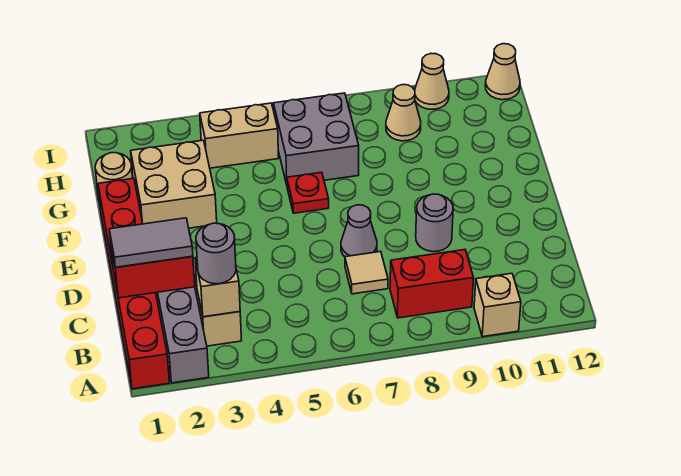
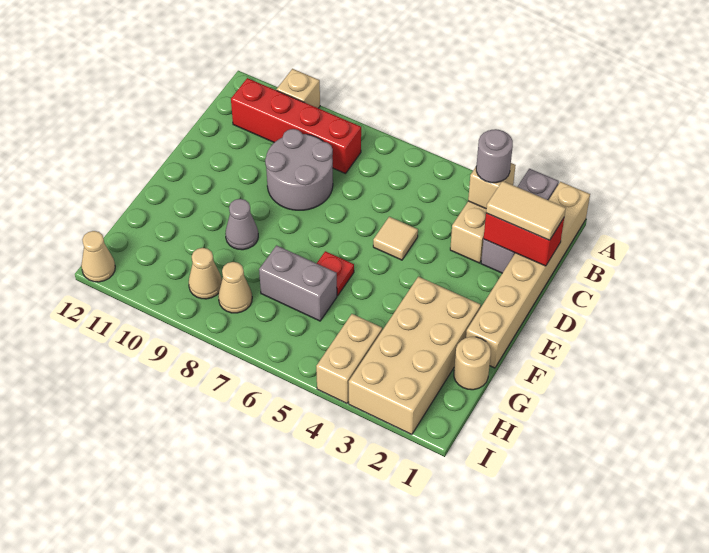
red brick A1:F1 level 1 -> tan brick A1:F1 level 1
red brick B8:B9 level 1 -> red brick B8:B11 level 1
grey tile C1:C2 level 3 -> tan tile C1:C2 level 3
tan tile C7 level 1 -> tan tile D5 level 1
grey cone D7 level 1 -> grey cone F9 level 1
grey round brick D9 level 1 -> grey round brick C8:D9 level 1
tan brick F2:G3 level 1 -> tan brick F2:I3 level 1
grey brick G6:H7 level 1 -> grey brick G6:G7 level 1
tan brick H4:H5 level 1 -> tan brick H4:I4 level 1
tan cone I10 level 1 -> tan cone H8 level 1

